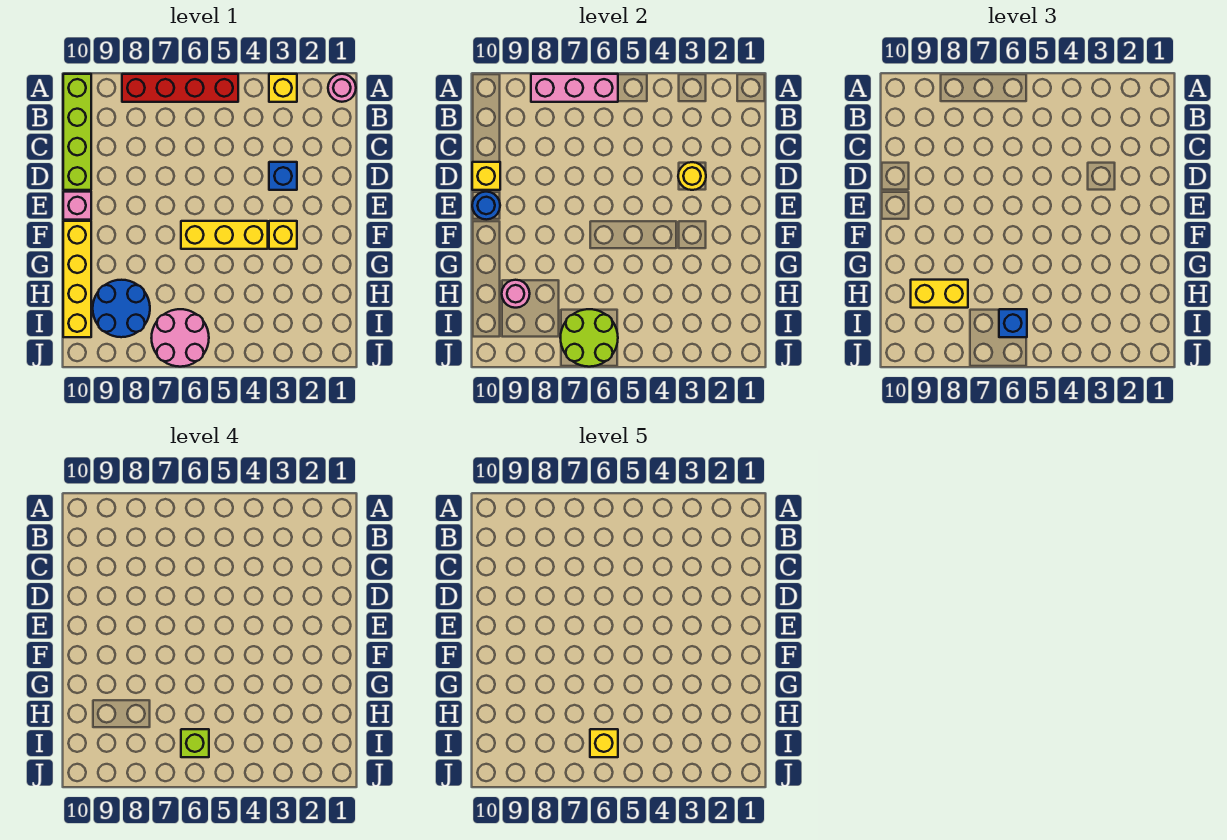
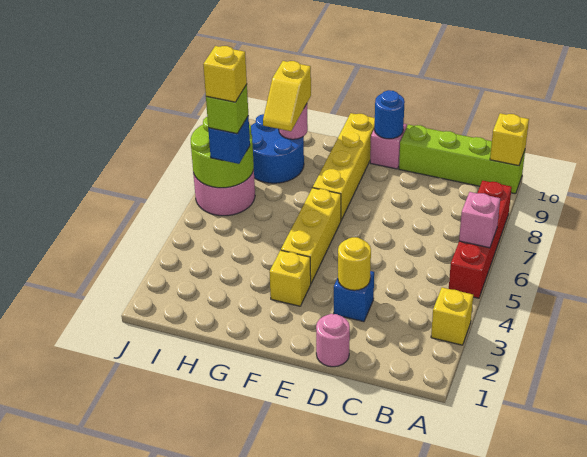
pink round brick A1 level 1 -> pink round brick D1 level 1
pink brick A6:A8 level 2 -> pink brick A6 level 2
yellow brick D10 level 2 -> yellow brick A10 level 2
yellow brick F10:I10 level 1 -> yellow brick F7:F10 level 1
yellow brick H8:H9 level 3 -> yellow slope H8:H9 level 3 top 9

